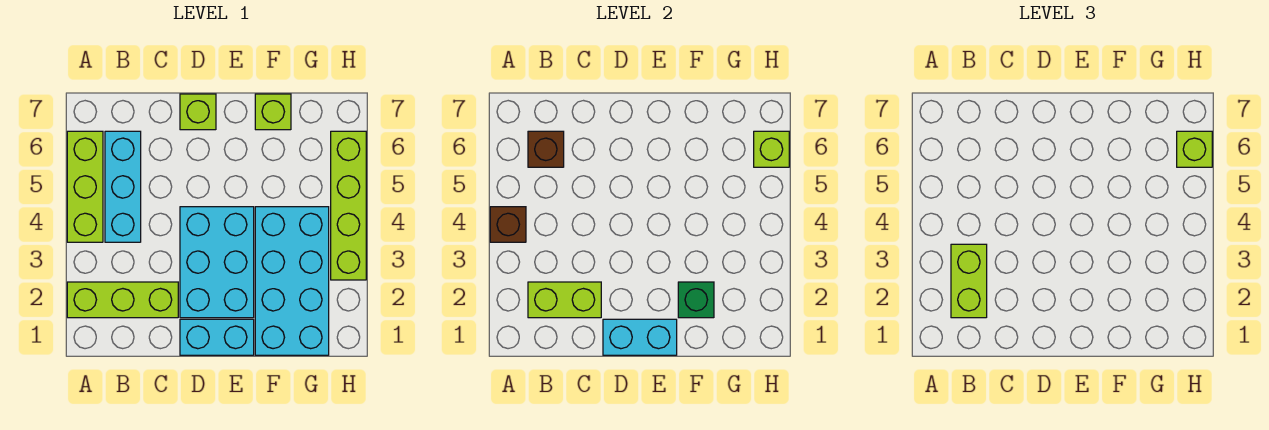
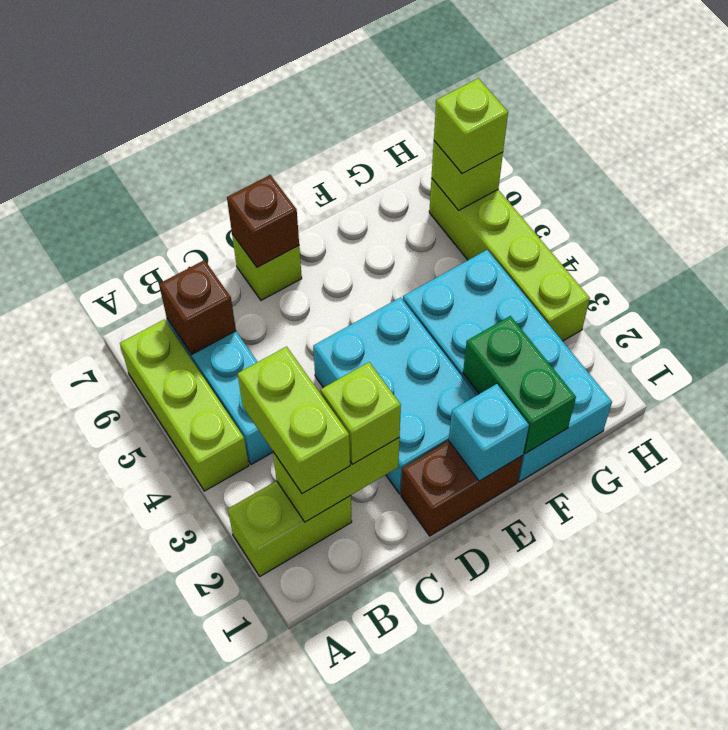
lime brick A2:C2 level 1 -> lime brick A2:B2 level 1
brown brick A4 level 2 -> brown brick D7 level 2
cyan brick D1:E1 level 1 -> brown brick D1:E1 level 1
cyan brick D1:E1 level 2 -> cyan brick E1 level 2
green brick F2 level 2 -> green brick F1:F2 level 2
lime brick F7 level 1 -> lime brick C2 level 3

